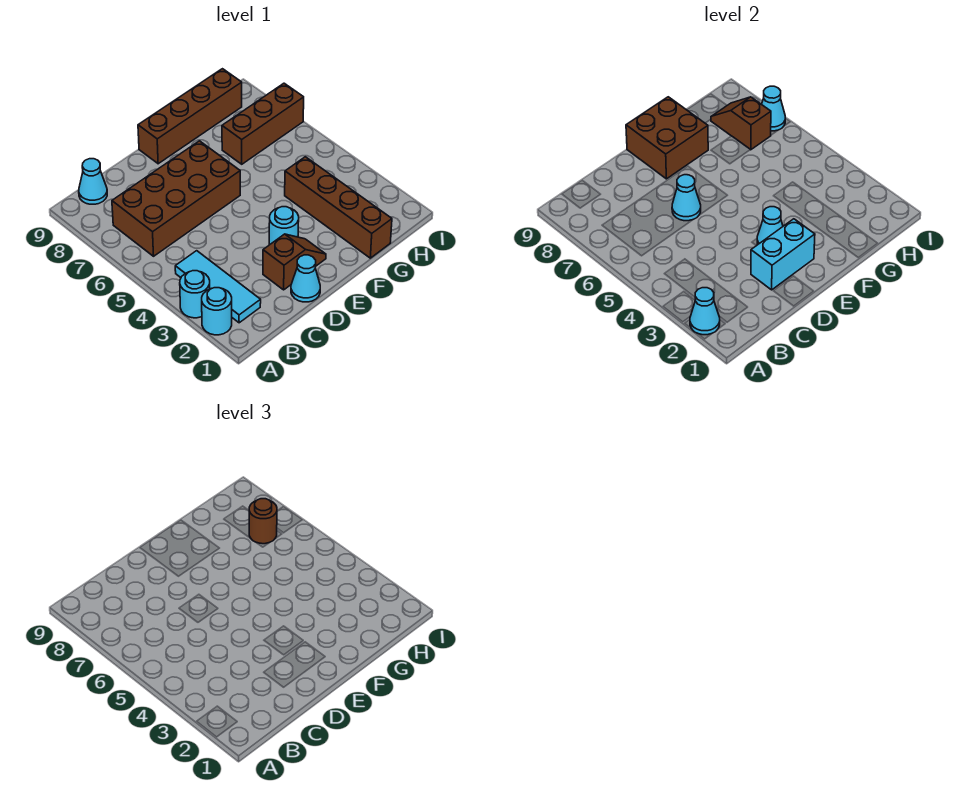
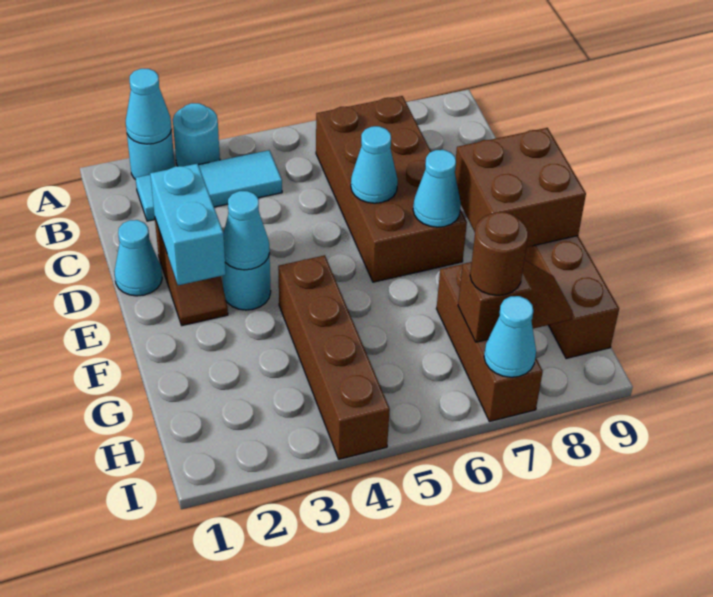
cyan cone B9 level 1 -> cyan cone E7 level 2
brown brick G1:G4 level 1 -> brown brick F4:I4 level 1

